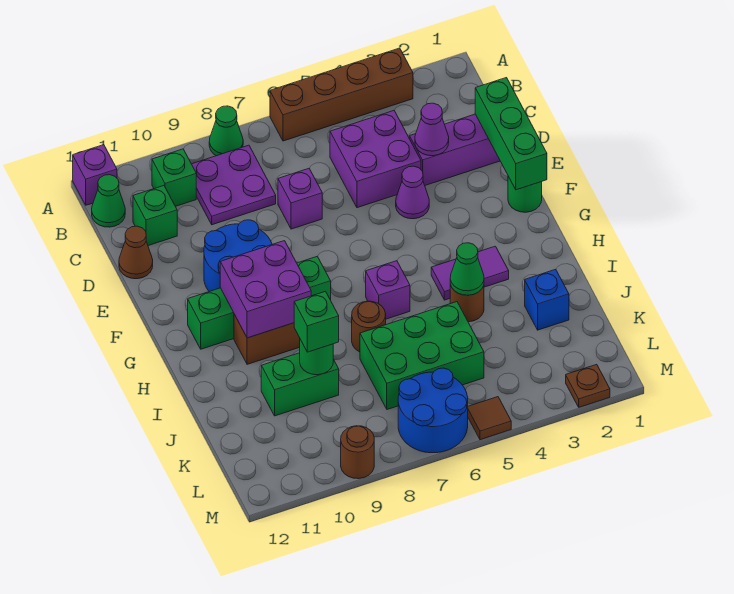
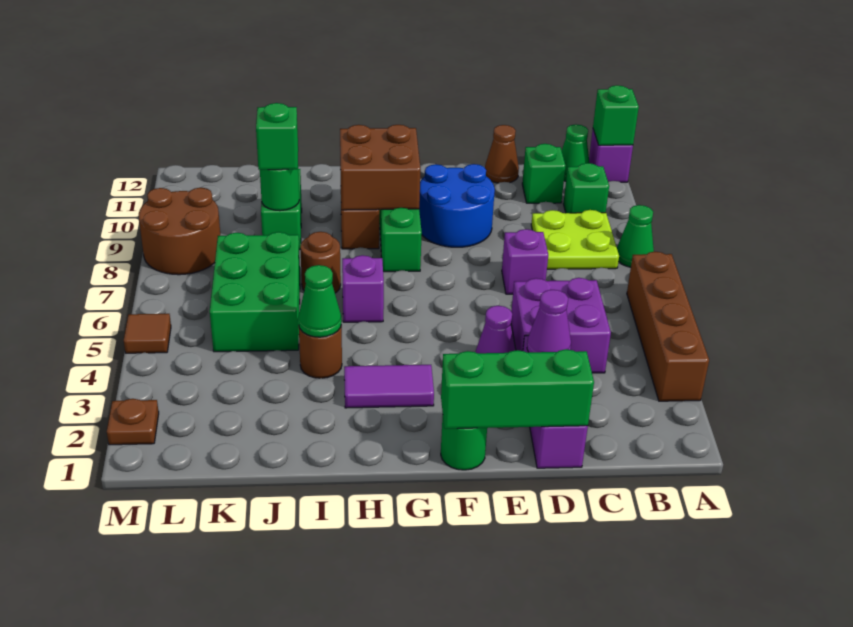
none -> green brick A12 level 2
purple plate B8:C9 level 1 -> lime plate B8:C9 level 1
purple brick G9:H10 level 2 -> brown brick G9:H10 level 2
purple tile H3:H4 level 1 -> purple tile G3:H3 level 1
blue brick J2 level 1 -> none
blue round brick L6:M7 level 1 -> none
brown round brick M9 level 1 -> brown round brick L8:M9 level 1

